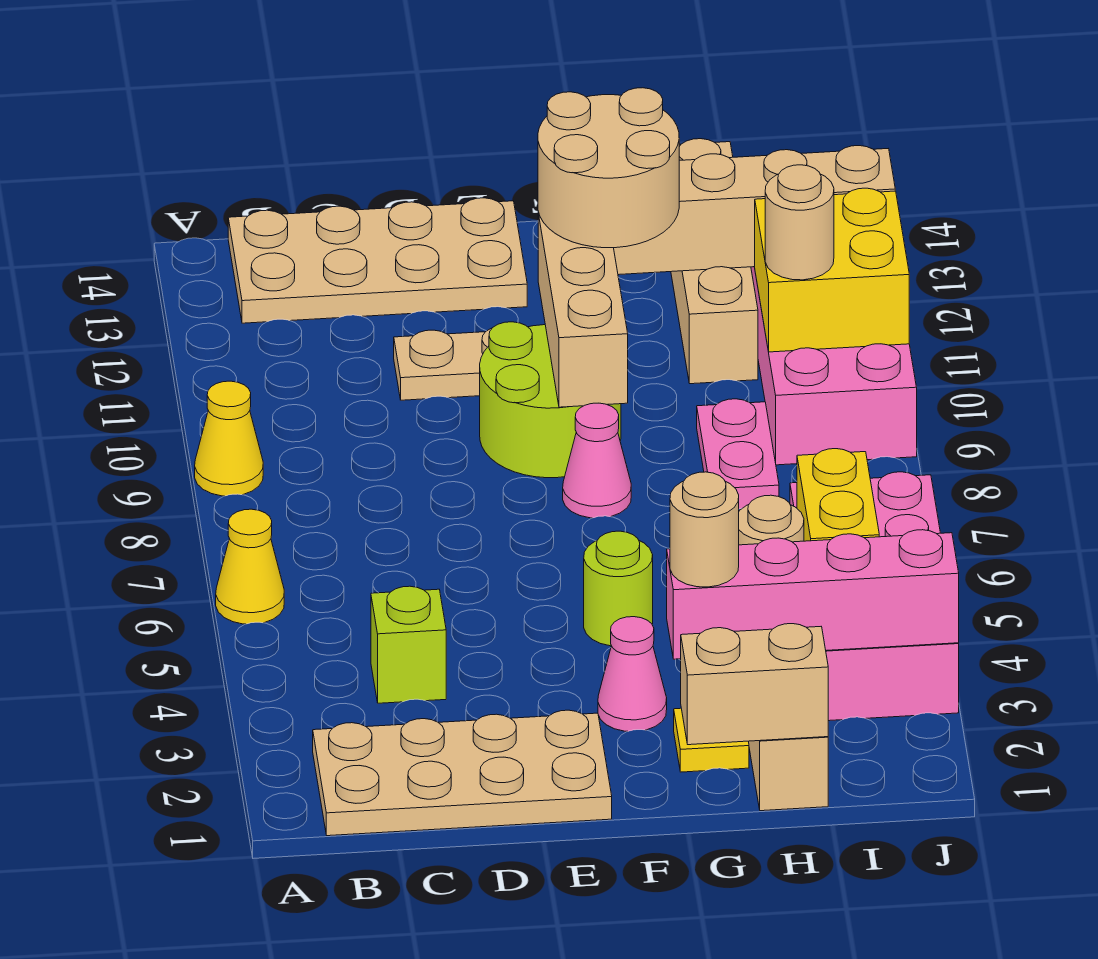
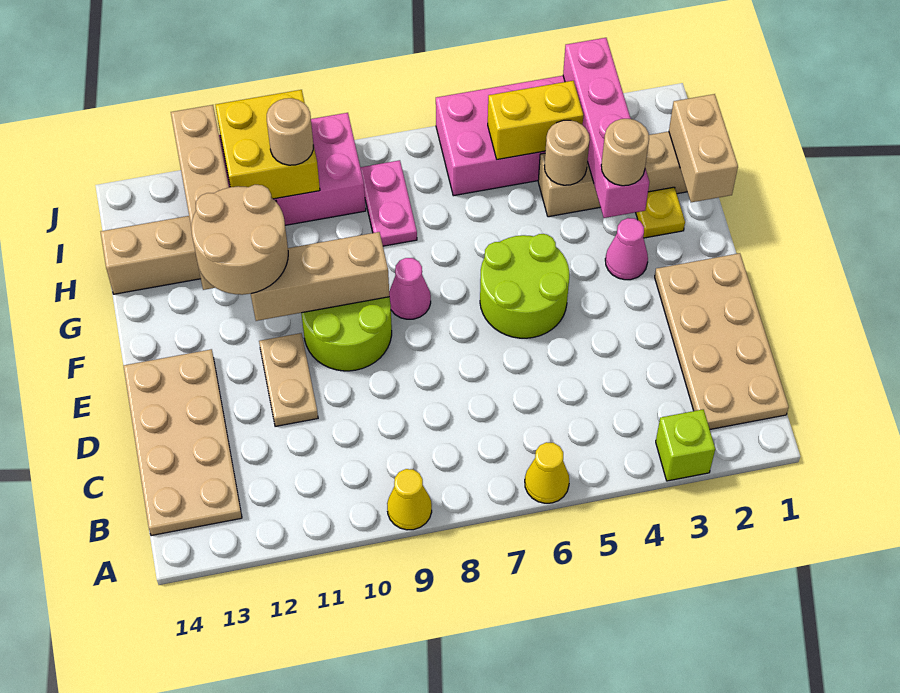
lime brick C4 level 1 -> lime brick A3 level 1
lime round brick F5 level 1 -> lime round brick E5:F6 level 1
pink plate H8:H9 level 1 -> pink plate H8:I8 level 1

